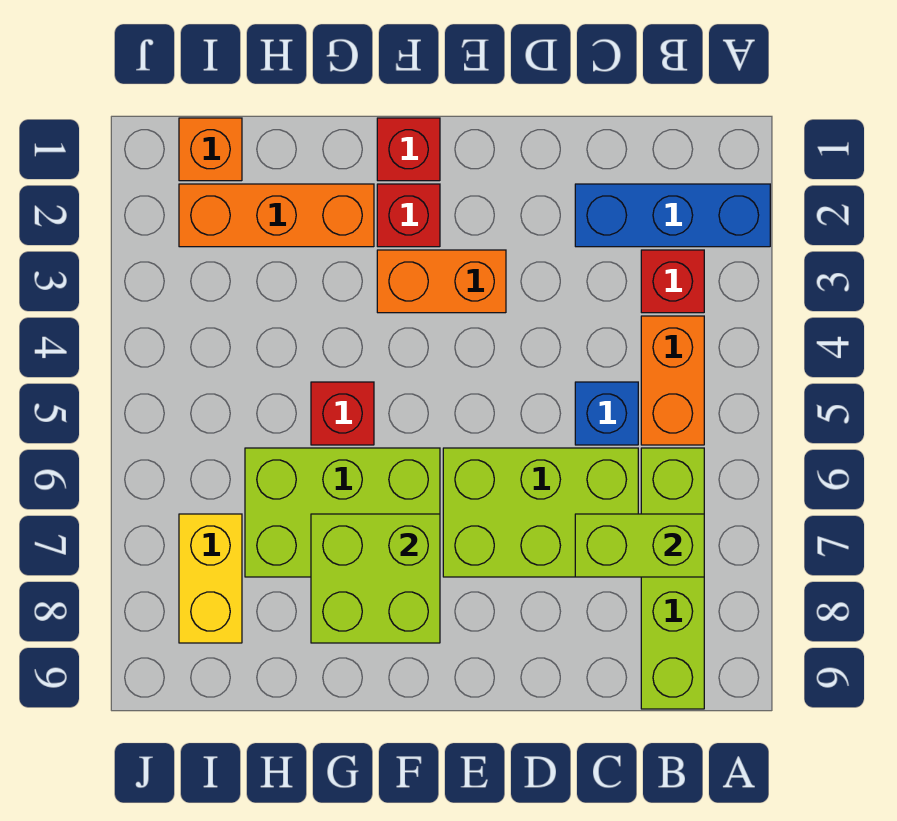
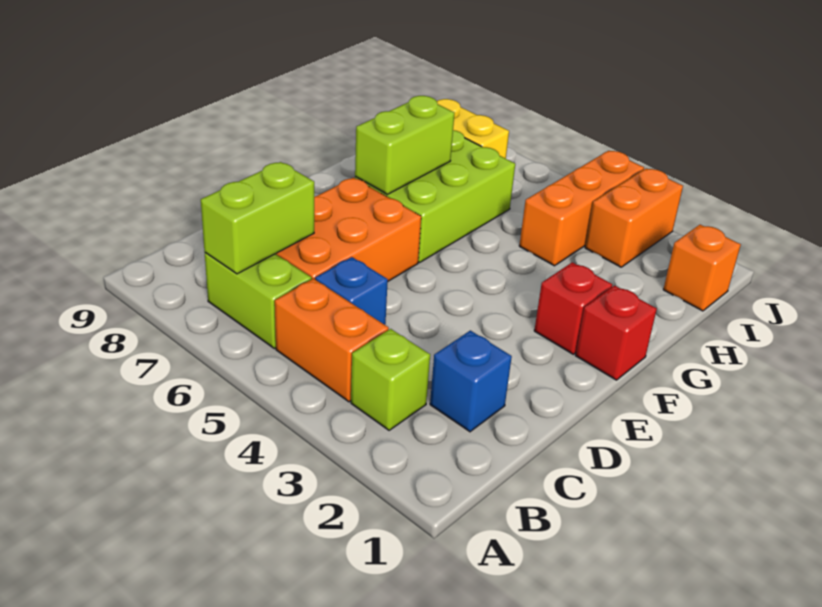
blue brick A2:C2 level 1 -> blue brick C2 level 1
red brick B3 level 1 -> lime brick B3 level 1
lime brick B6:B9 level 1 -> lime brick B6:B7 level 1
lime brick C6:E7 level 1 -> orange brick C6:E7 level 1
orange brick E3:F3 level 1 -> orange brick I3:J3 level 1
lime brick F7:G8 level 2 -> lime brick F7:G7 level 2
orange brick G2:I2 level 1 -> orange brick H4:J4 level 1
red brick G5 level 1 -> none

